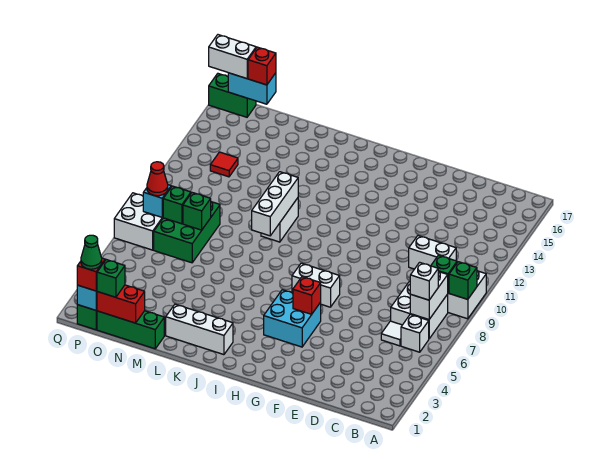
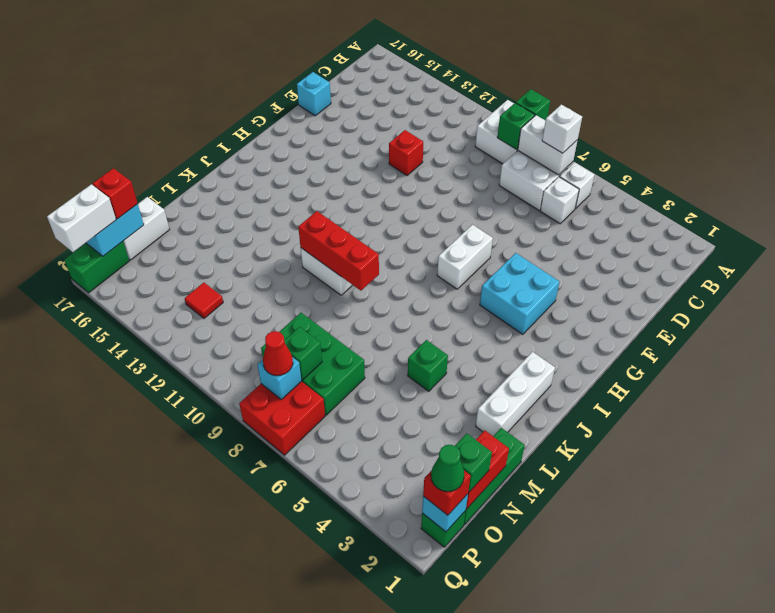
white tile C6 level 1 -> white brick C6 level 1
white brick C11:D11 level 1 -> white brick N17:O17 level 1
none -> cyan brick E17 level 1
red brick G5 level 2 -> red brick E12 level 1
white brick K9:K11 level 2 -> red brick K9:K11 level 2
green brick N8 level 2 -> green brick L5 level 1
white brick P7:Q8 level 1 -> red brick P7:Q8 level 1

